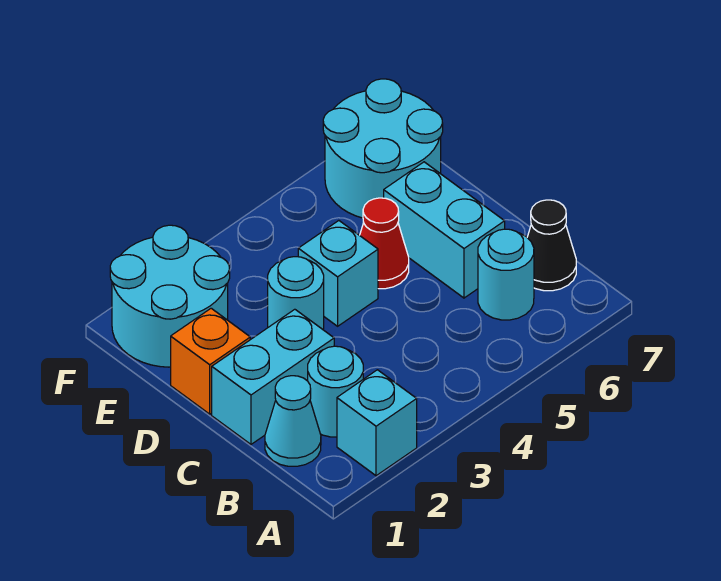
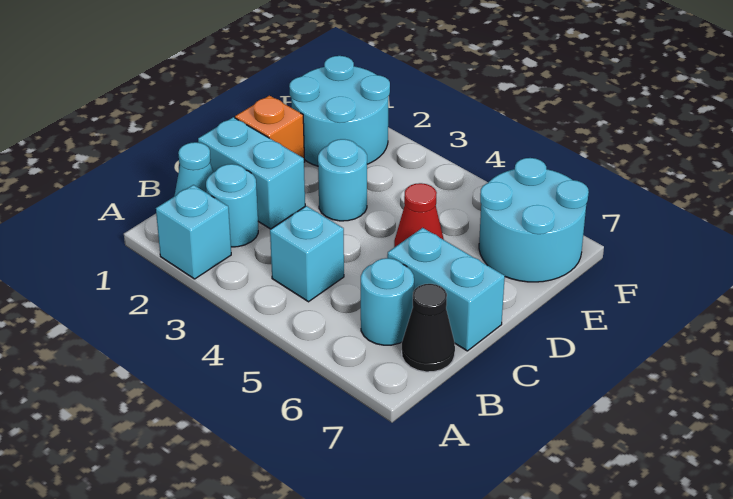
cyan brick C6:D6 level 1 -> cyan brick C6:C7 level 1
cyan brick D4 level 1 -> cyan brick B4 level 1

